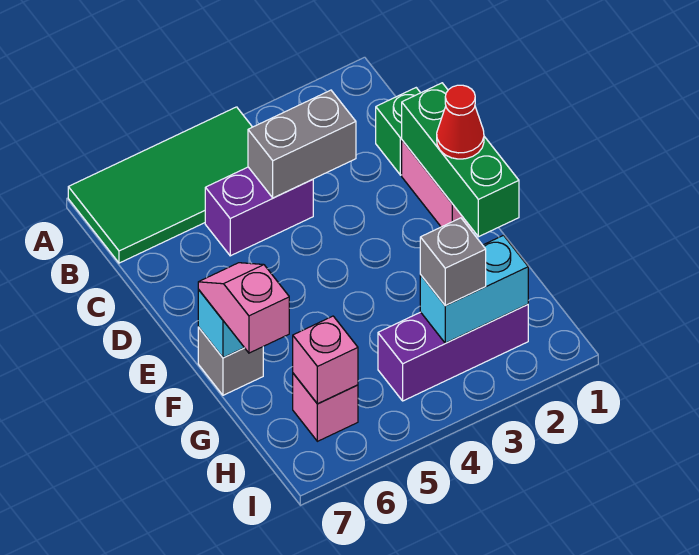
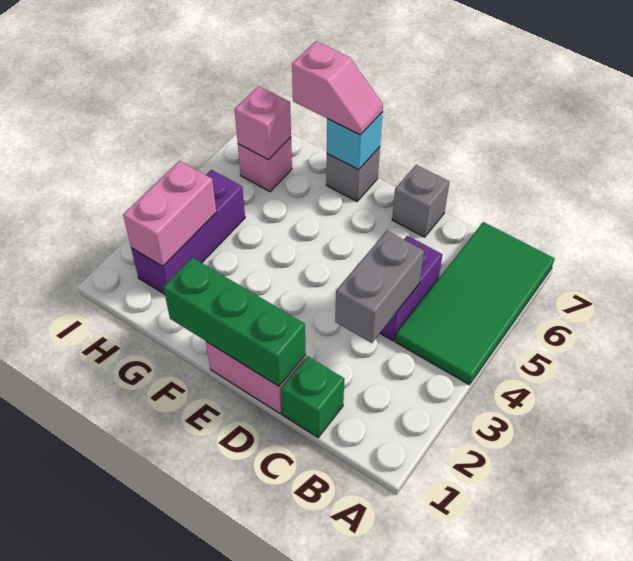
red cone E1 level 3 -> none
cyan brick H2:H3 level 2 -> pink brick H2:H3 level 2
grey brick H3 level 3 -> grey brick D7 level 1

